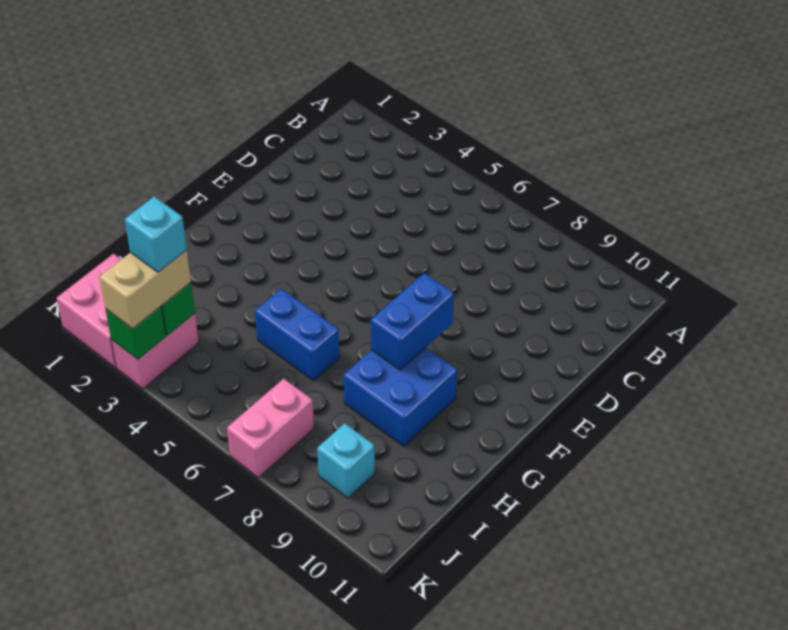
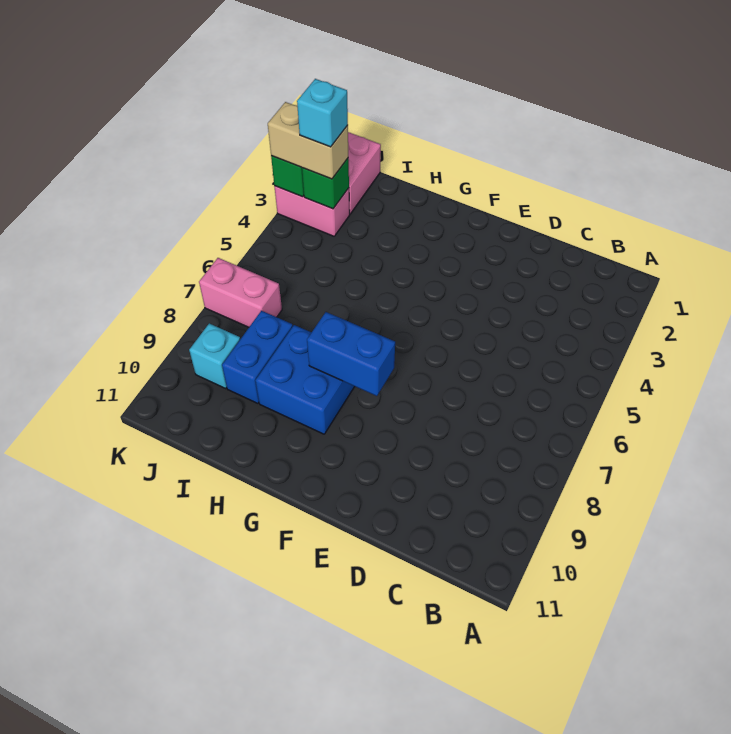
blue brick H5:H6 level 1 -> blue brick I8:I9 level 1

